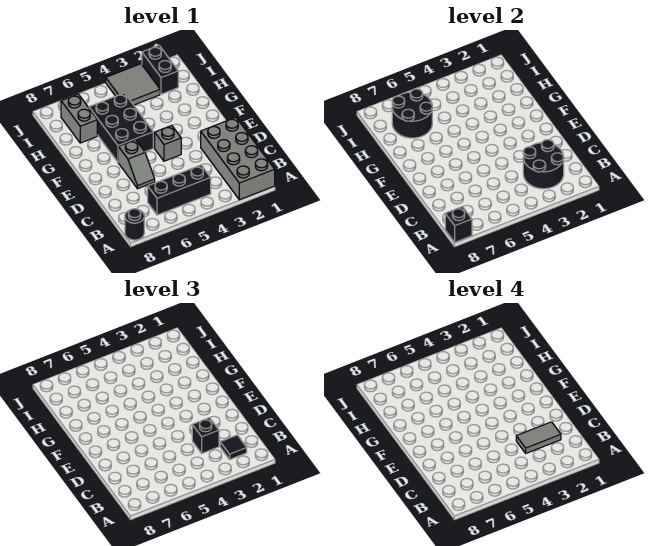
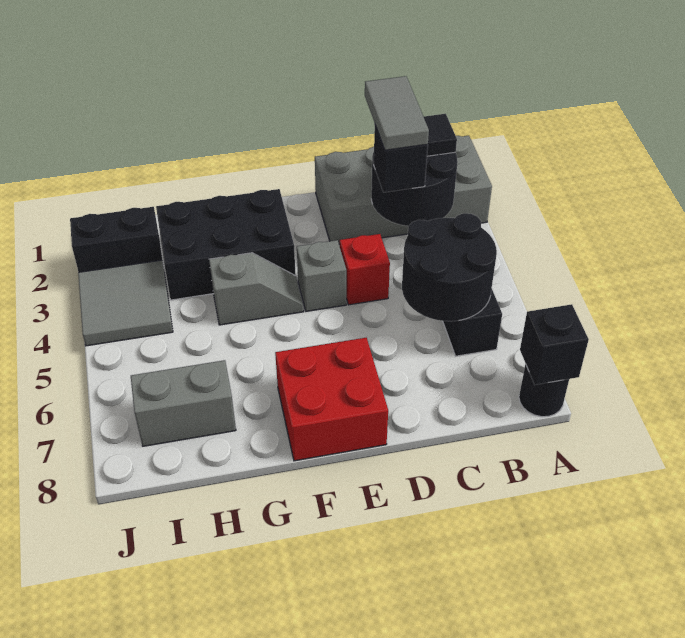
none -> red brick D4 level 1
grey slope D6:E6 level 1 top E -> grey slope F4:G4 level 1 top G
none -> red brick E7:F8 level 1
black brick F5:H6 level 1 -> black brick F2:H3 level 1
black round brick H6:I7 level 2 -> black round brick B5:C6 level 2

